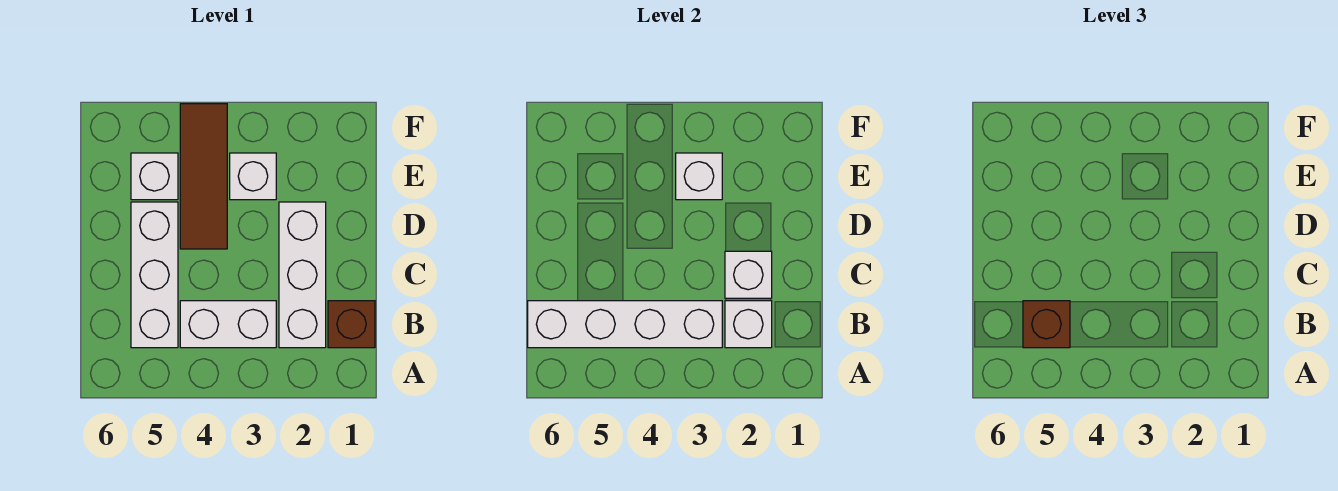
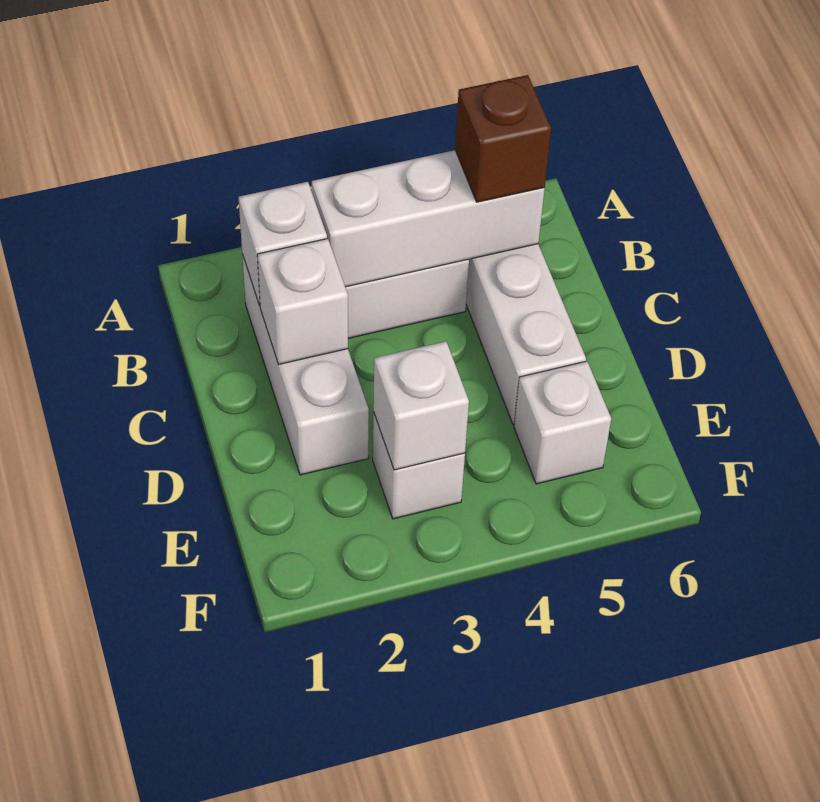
brown brick B1 level 1 -> none
white brick B3:B6 level 2 -> white brick B3:B5 level 2
brown tile D4:F4 level 1 -> none

